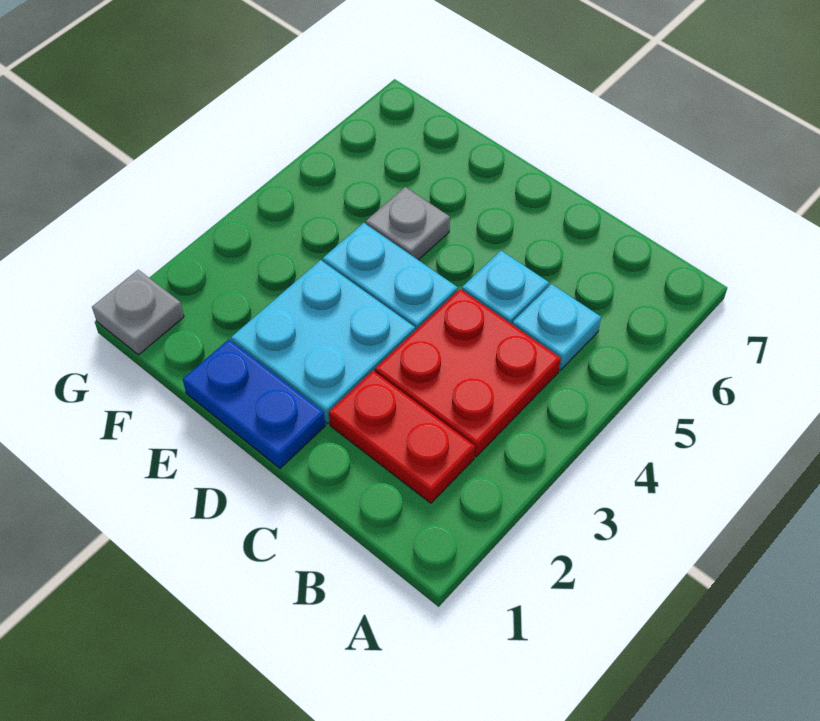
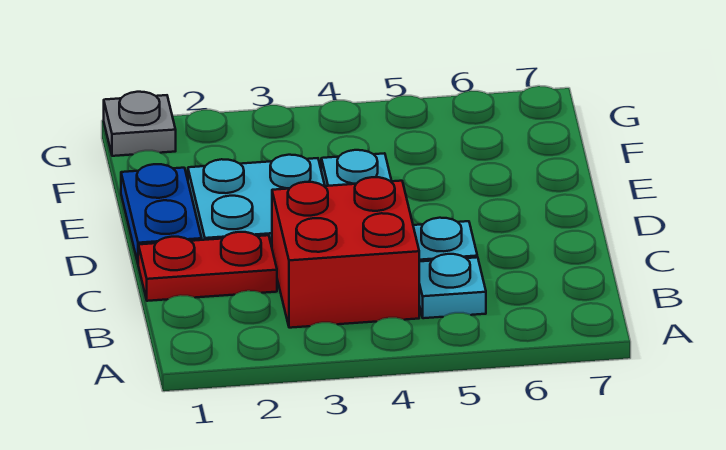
red plate B2:C2 level 1 -> red plate C1:C2 level 1
red plate B3:C4 level 1 -> red brick B3:C4 level 1
grey plate E5 level 1 -> none

